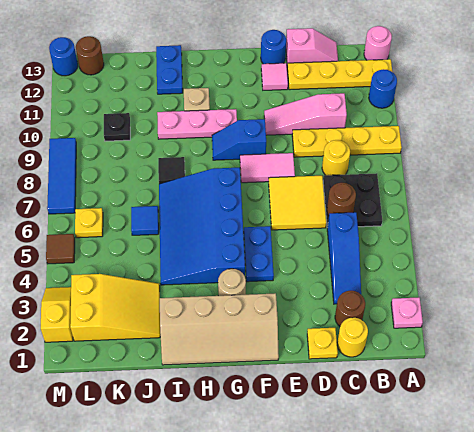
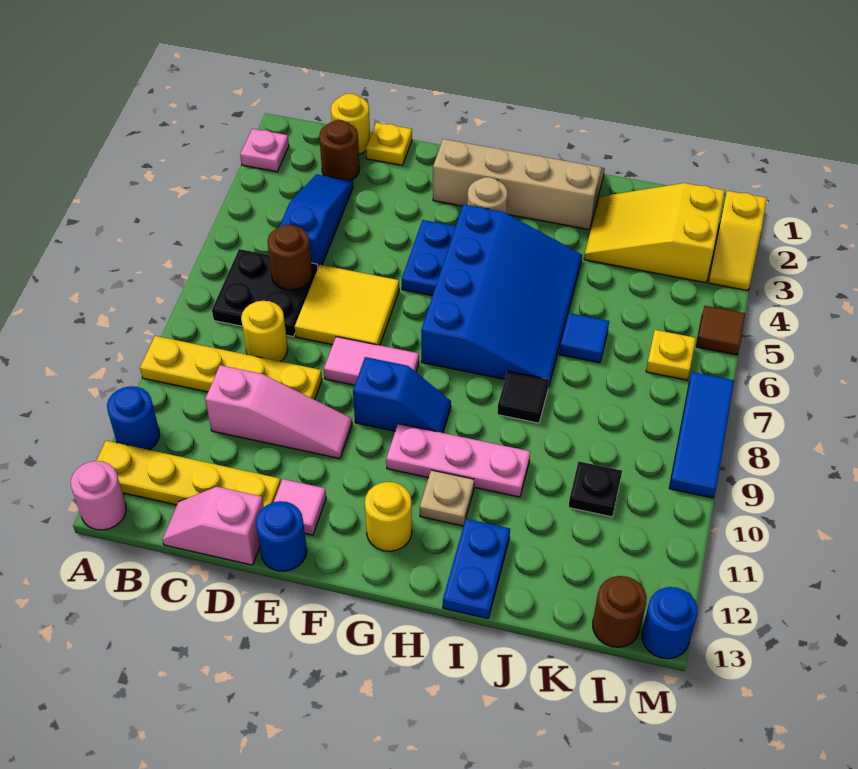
none -> yellow round brick G12 level 1

